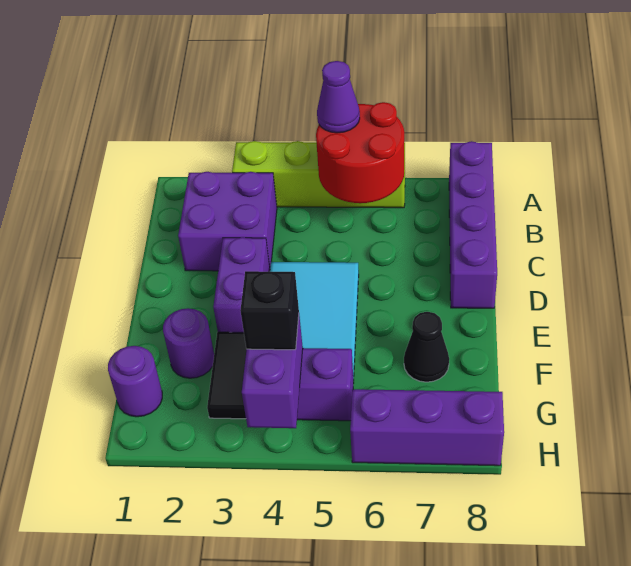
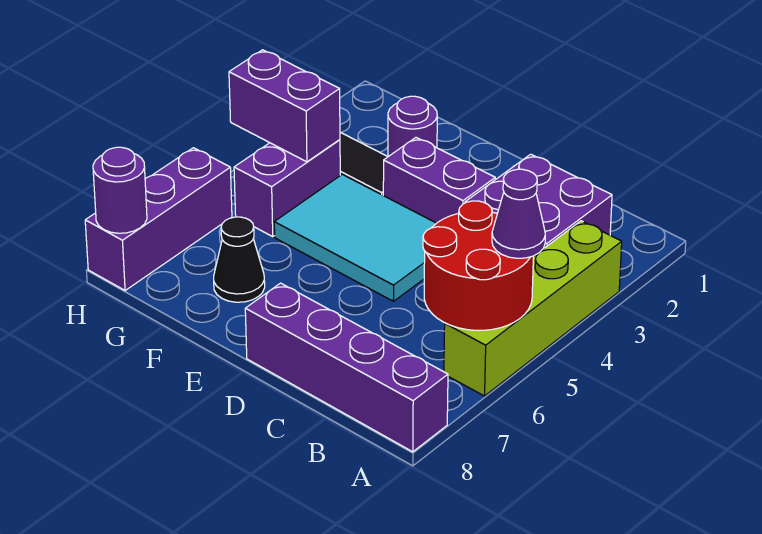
purple round brick G1 level 1 -> purple round brick H8 level 2
black brick G4 level 3 -> none

